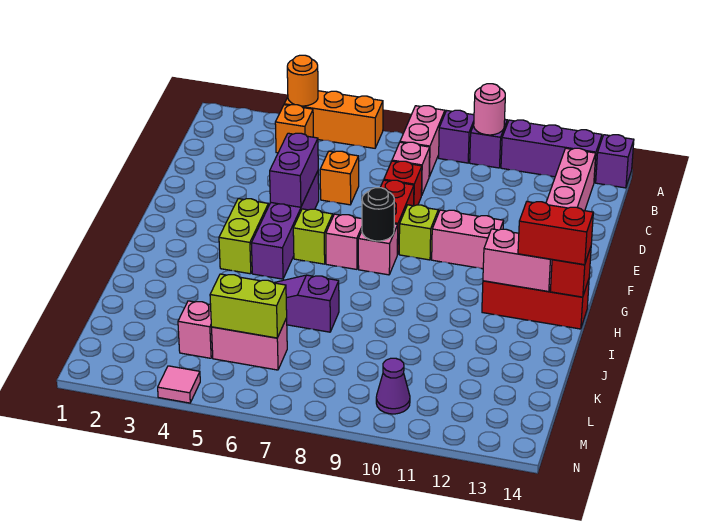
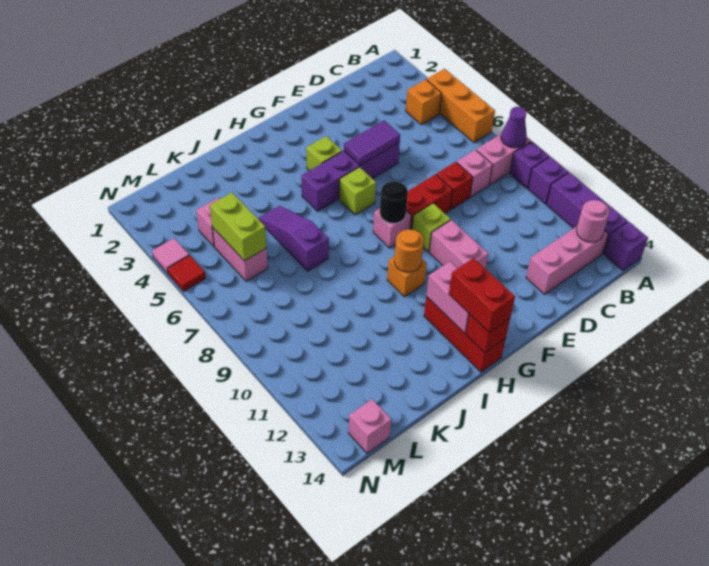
orange round brick A4 level 2 -> orange round brick H10 level 2
pink round brick A10 level 2 -> pink round brick B13 level 2
orange brick D6 level 1 -> orange brick H10 level 1
purple brick E5:F5 level 2 -> purple tile E5:F5 level 2
lime brick G4:H4 level 1 -> lime brick G4 level 1
pink brick G7 level 1 -> pink brick M14 level 1
purple cone M10 level 1 -> purple cone A8 level 2
none -> red tile N5 level 1

